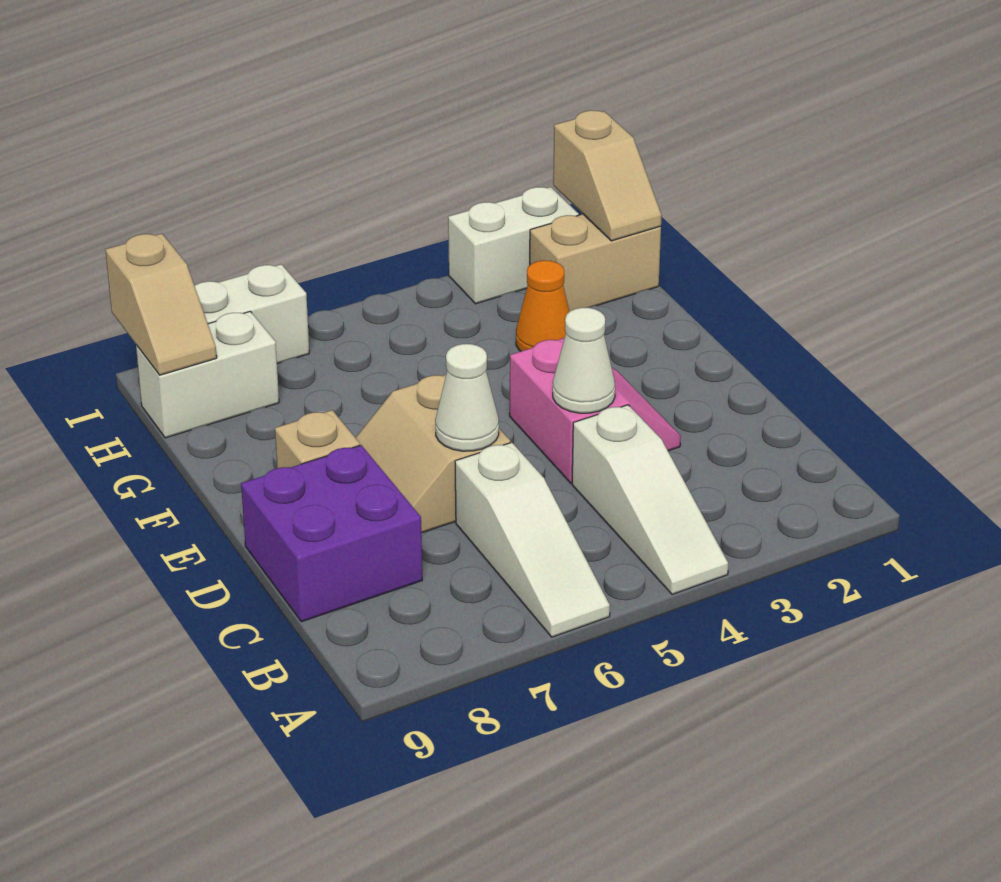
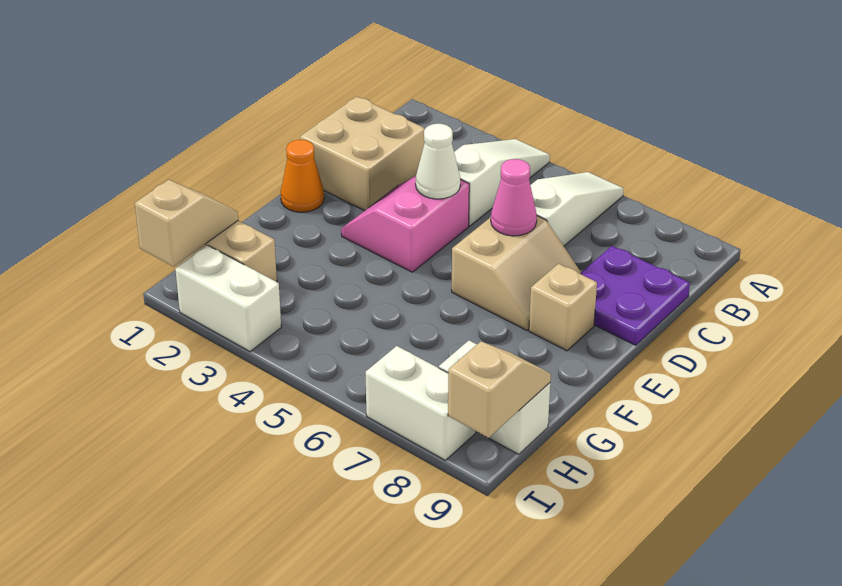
none -> tan brick C1:D2 level 1
purple brick C8:D9 level 1 -> purple plate C8:D9 level 1
white cone D6 level 2 -> pink cone D6 level 2
orange cone G3 level 1 -> orange cone E1 level 1

